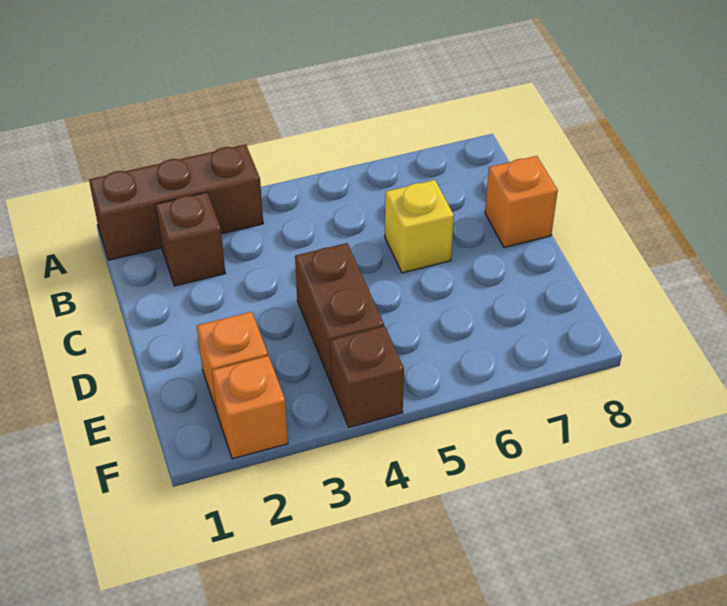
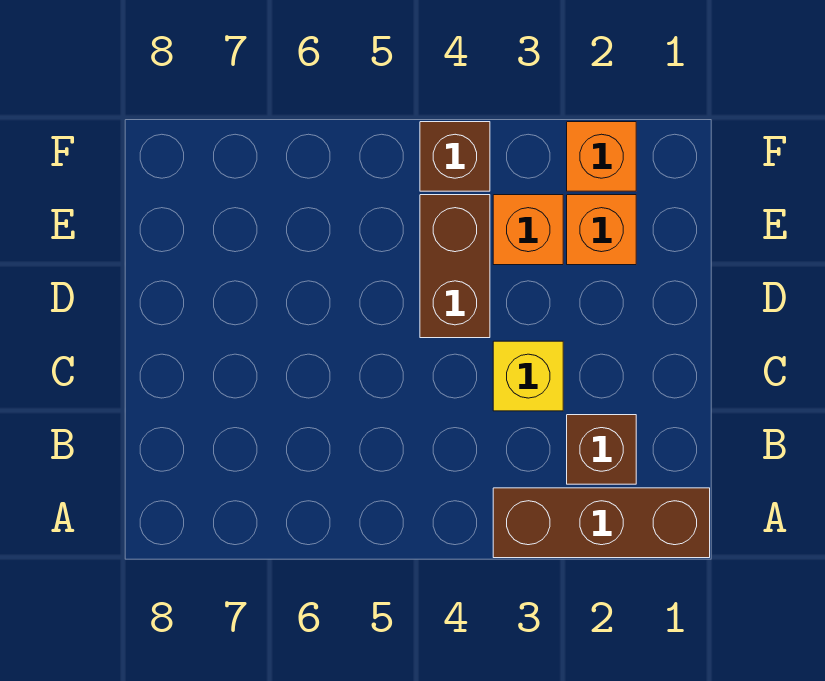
yellow brick C6 level 1 -> yellow brick C3 level 1
orange brick C8 level 1 -> orange brick E3 level 1

